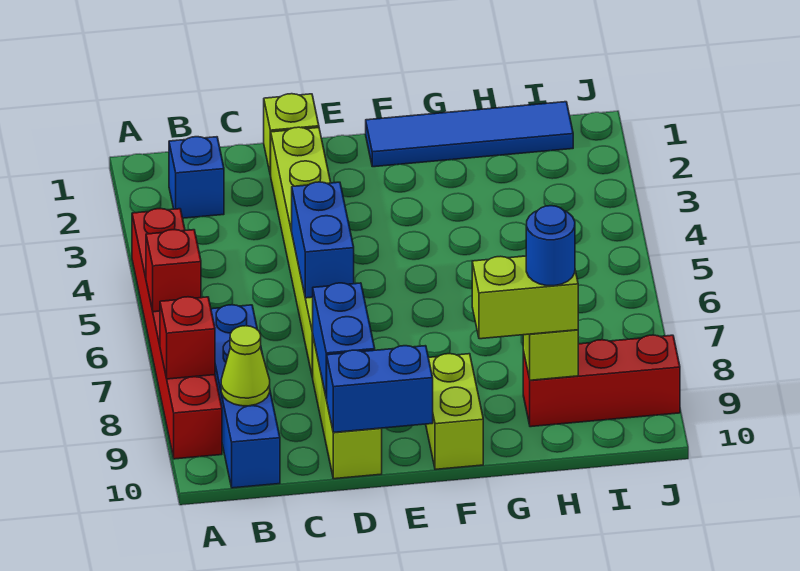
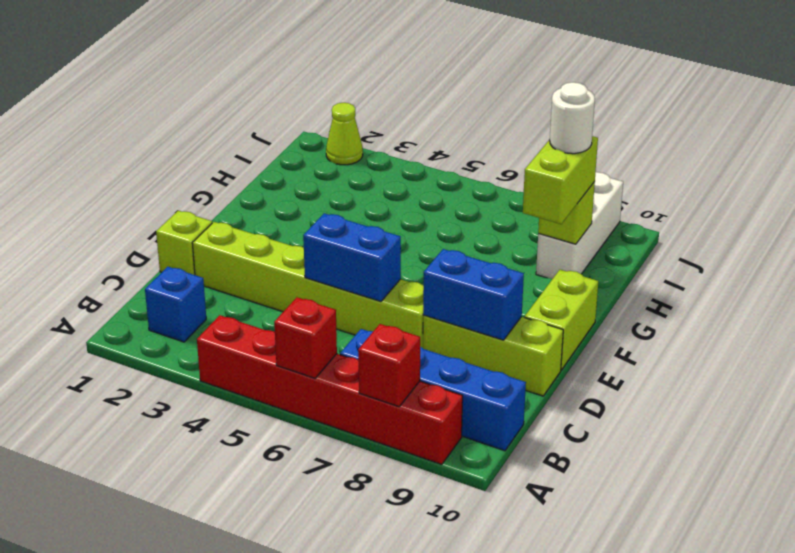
lime cone B9 level 2 -> lime cone J2 level 1
blue brick D10:E10 level 2 -> none
blue tile F1:I1 level 1 -> none
lime brick F9:F10 level 1 -> lime brick E10:F10 level 1
red brick H9:J9 level 1 -> white brick H9:J9 level 1
blue round brick H9 level 4 -> white round brick H9 level 4

